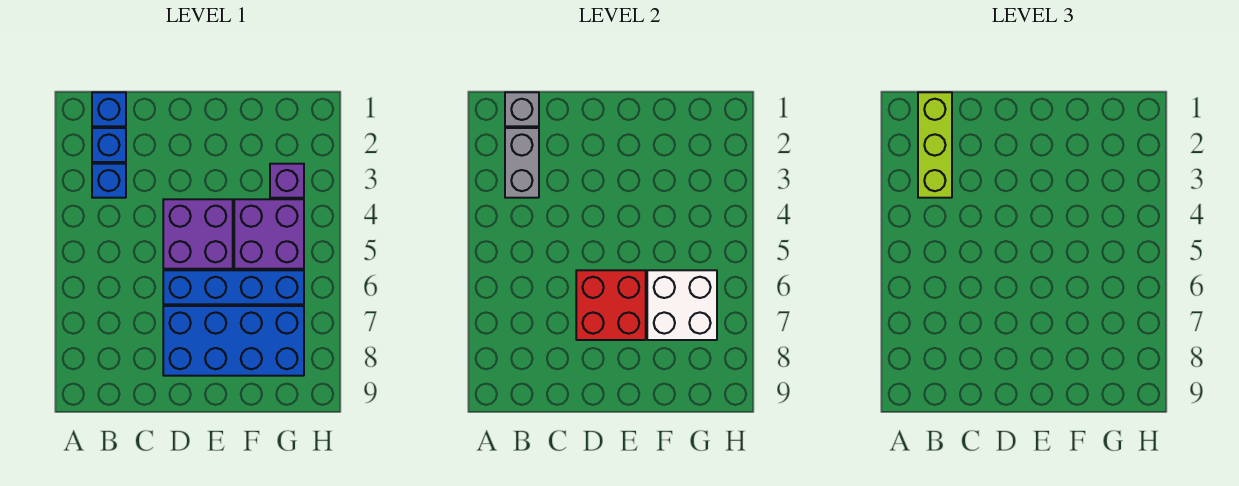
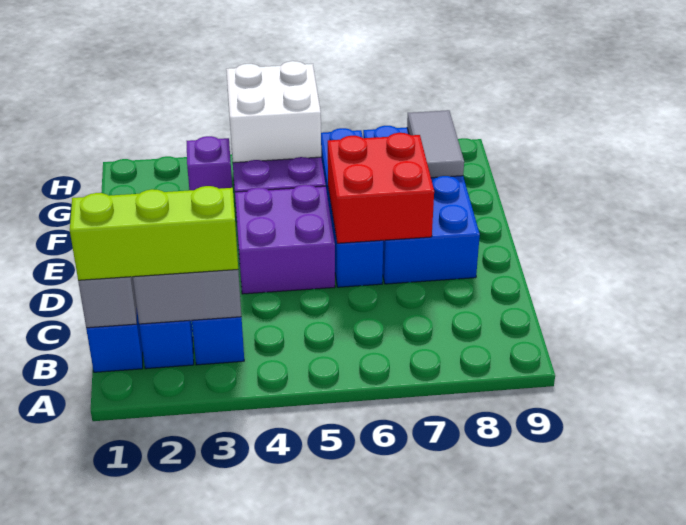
white brick F6:G7 level 2 -> white brick G4:H5 level 2
none -> grey tile F8:G8 level 2

